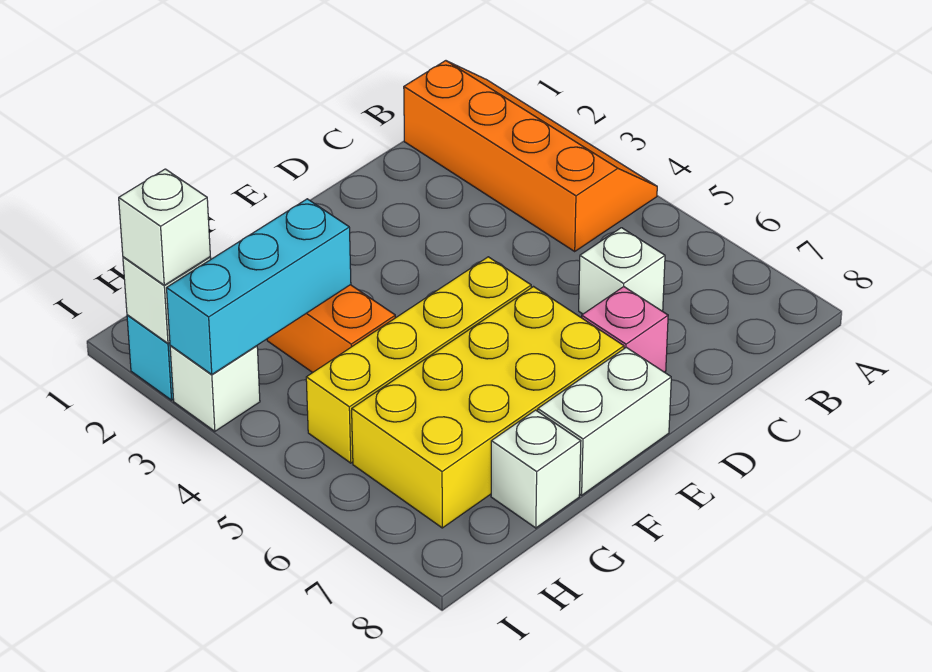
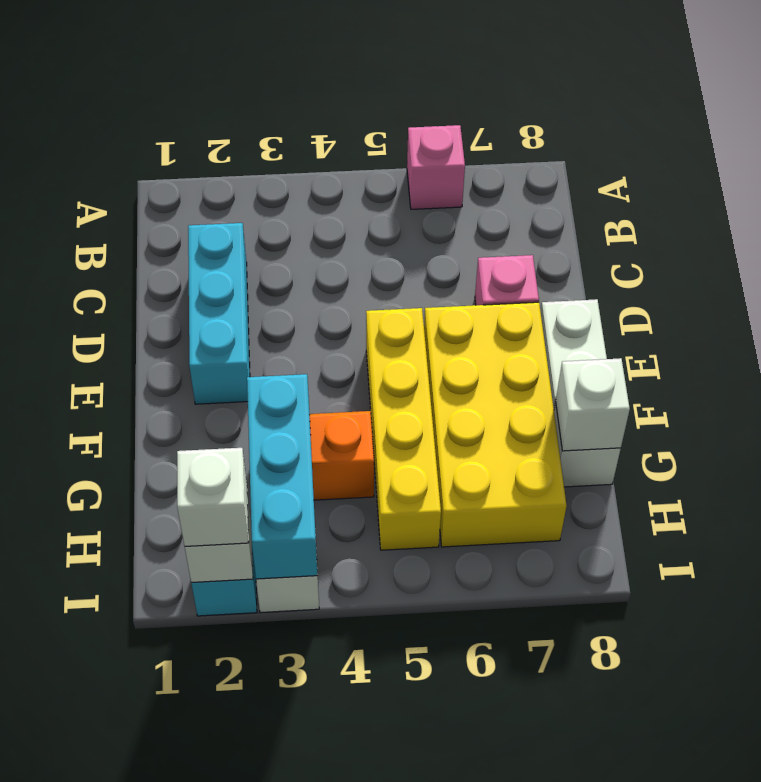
orange slope A1:B4 level 1 top B -> none
none -> pink brick A6 level 1
none -> cyan brick C2:E2 level 1
white brick C6 level 1 -> white brick G8 level 2

